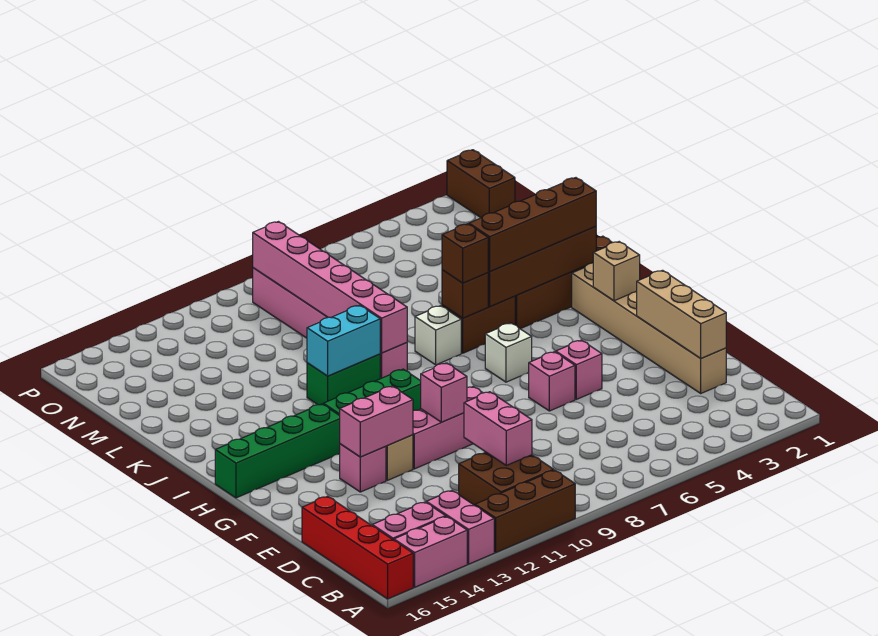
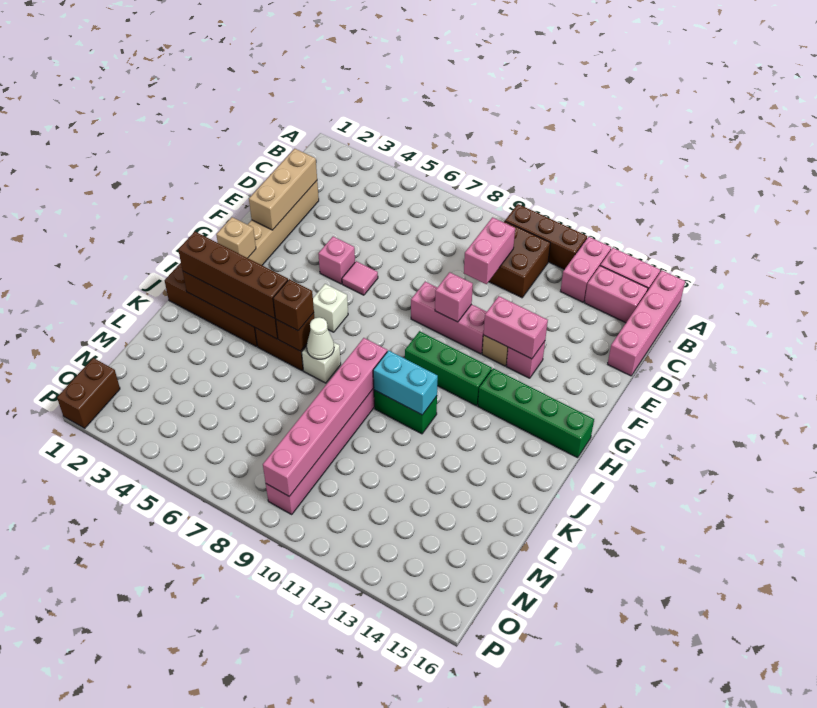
red brick A16:D16 level 1 -> pink brick A16:D16 level 1
pink brick F6 level 1 -> pink tile F6 level 1
none -> white cone J7 level 2

